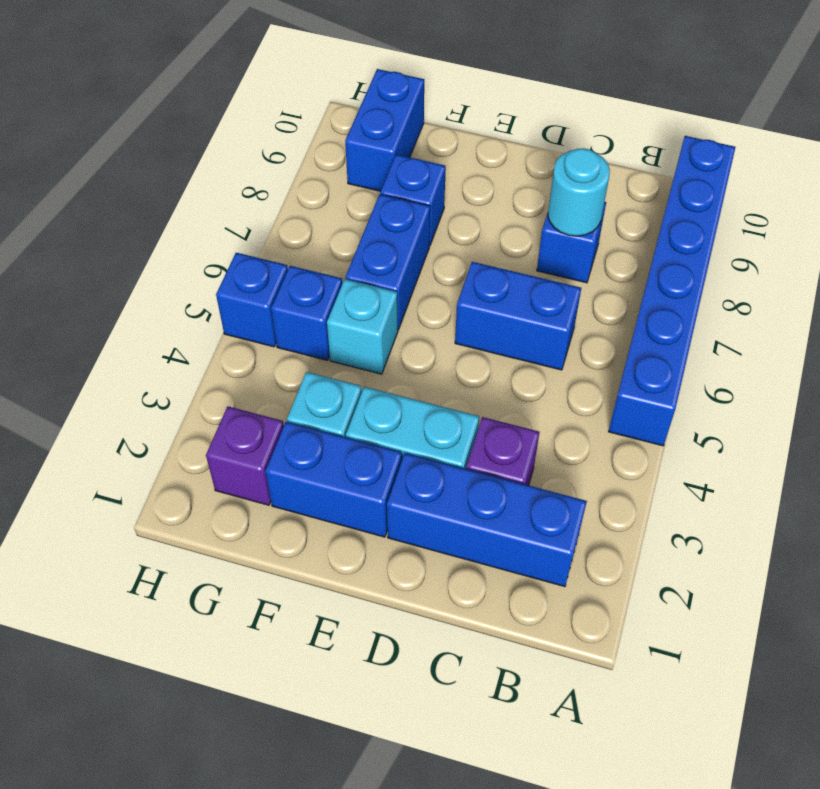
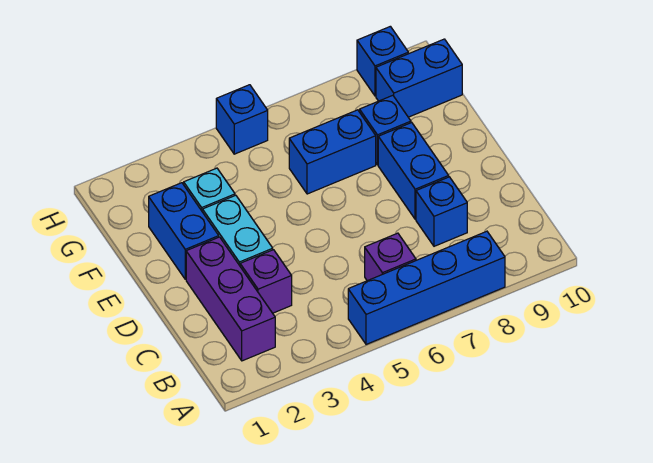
blue brick A5:A10 level 1 -> blue brick A5:A8 level 1
blue brick B2:D2 level 1 -> purple brick B2:D2 level 1
blue brick C6:D6 level 1 -> blue brick D8:E8 level 1
cyan round brick C8 level 2 -> none
cyan brick F5 level 1 -> none
purple brick G2 level 1 -> purple brick B6 level 1
blue brick G5 level 1 -> blue brick H9 level 1

